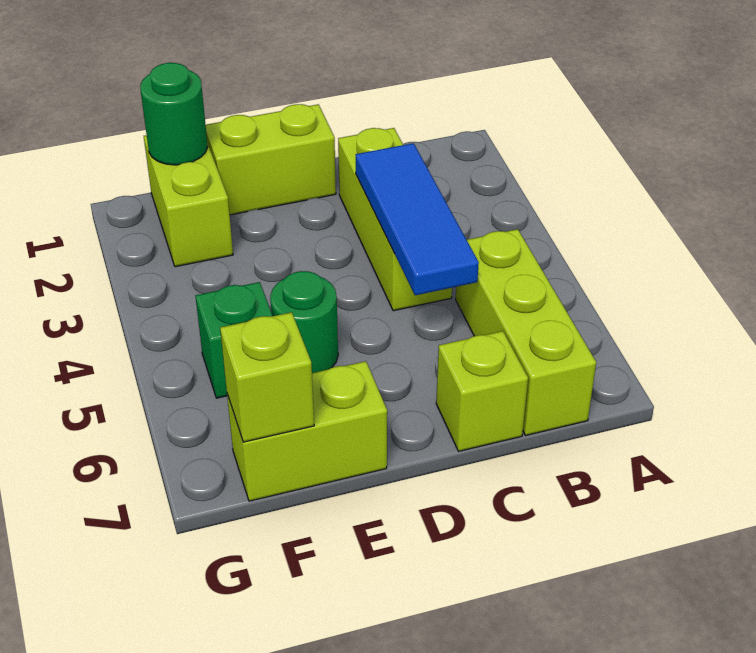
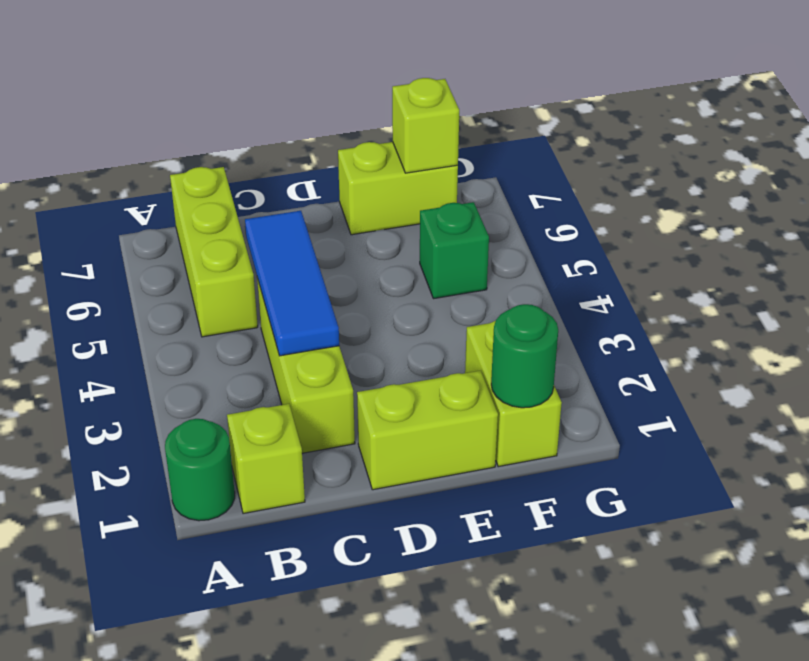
lime brick C7 level 1 -> lime brick B1 level 1
green round brick E5 level 1 -> green round brick A1 level 1

